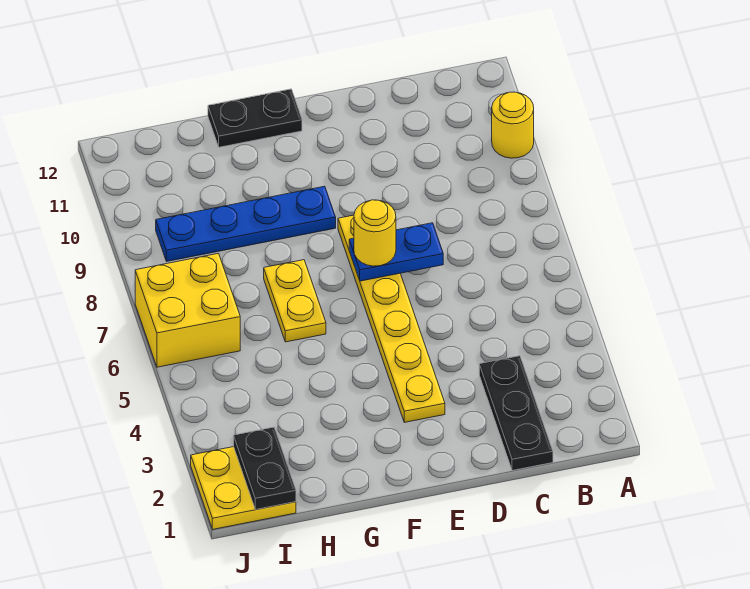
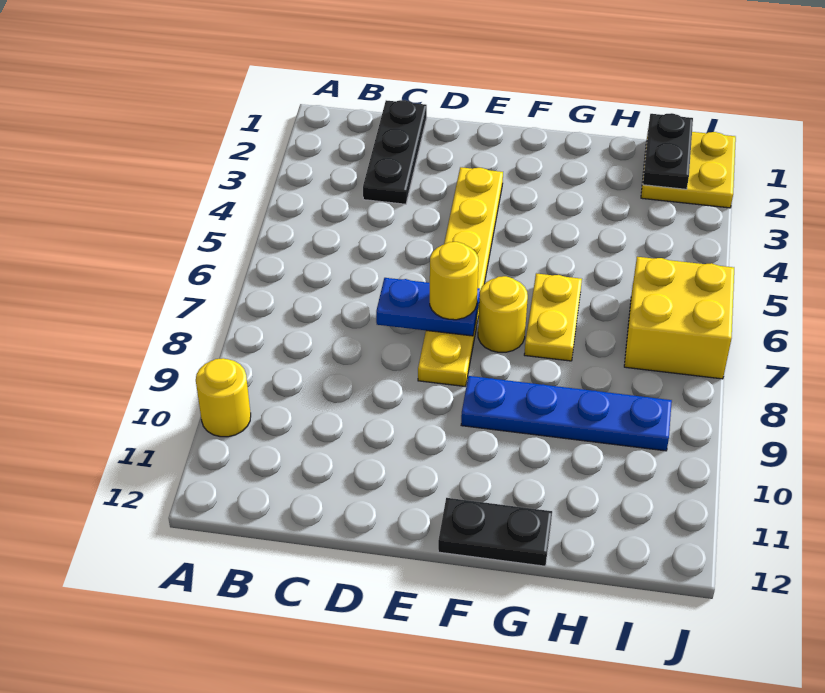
none -> yellow round brick F7 level 1

